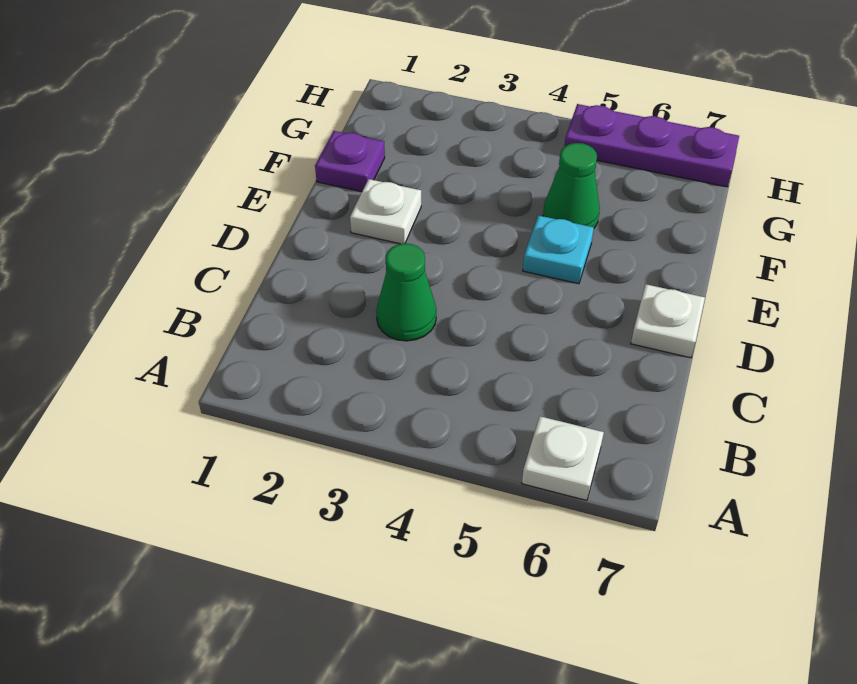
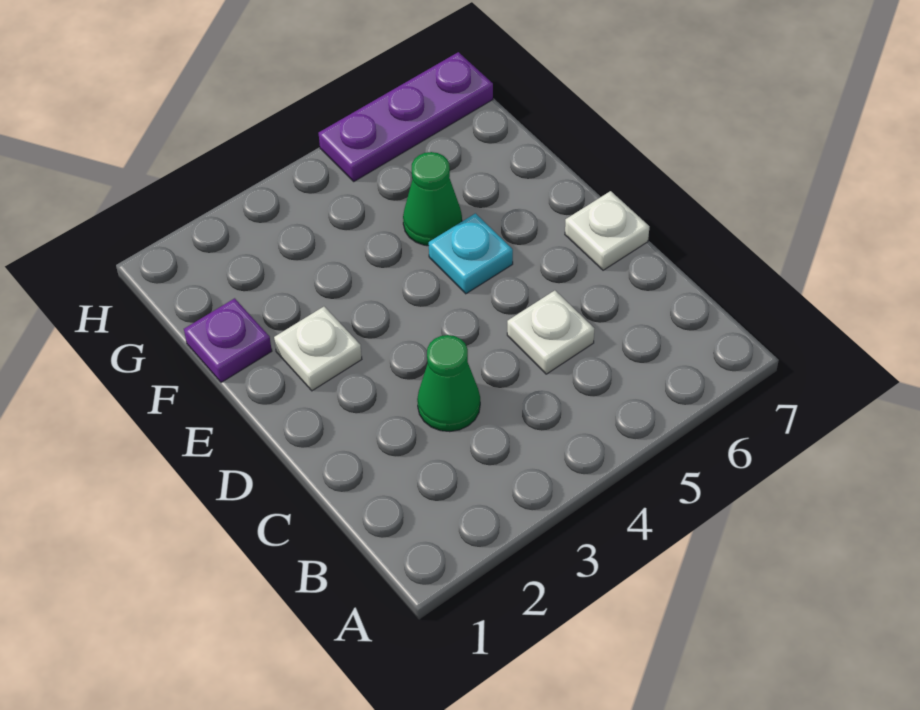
white plate A6 level 1 -> white plate C5 level 1

